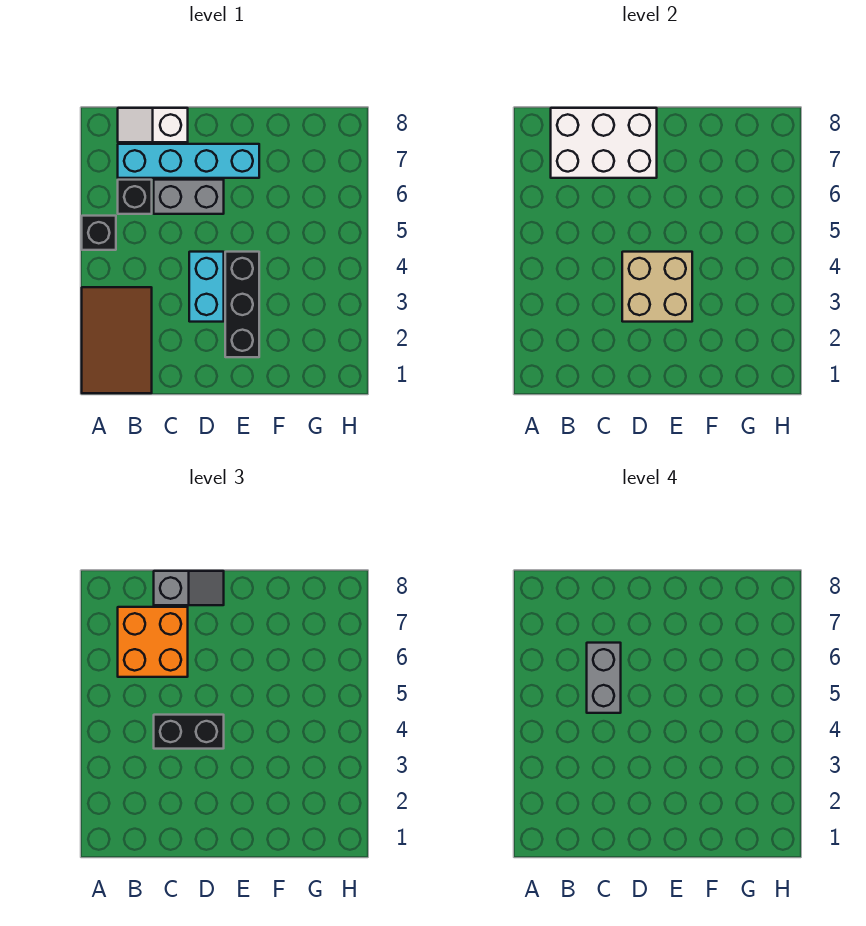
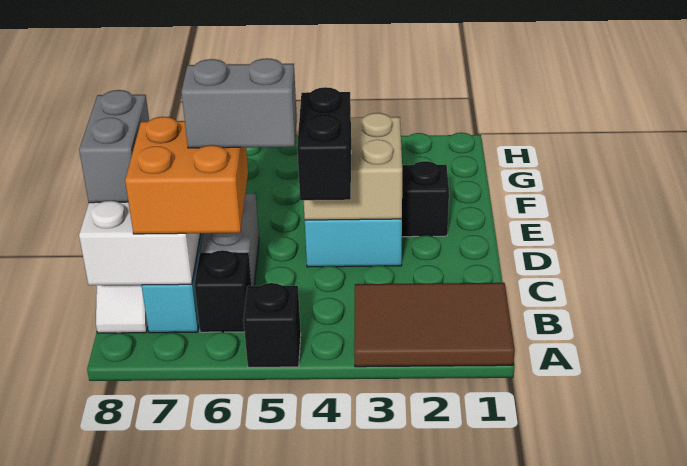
grey slope C8:D8 level 3 top C -> grey brick C8:D8 level 3

